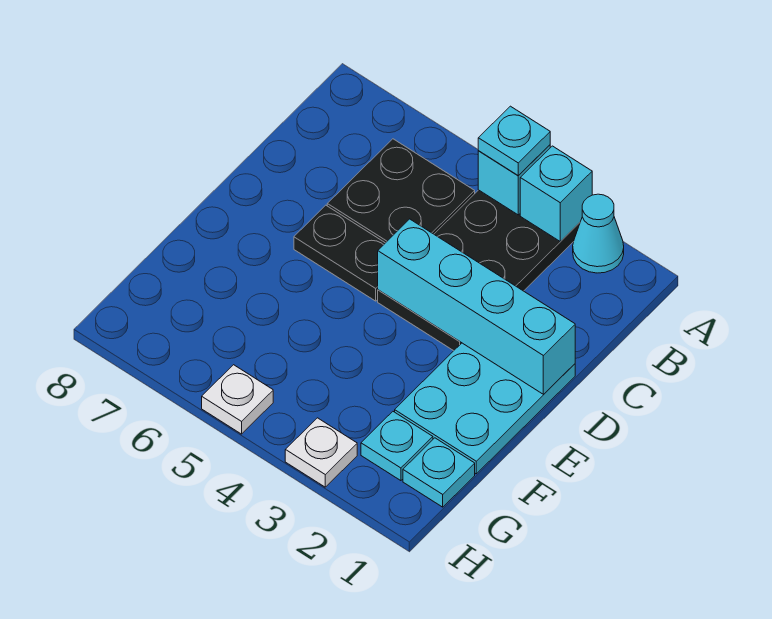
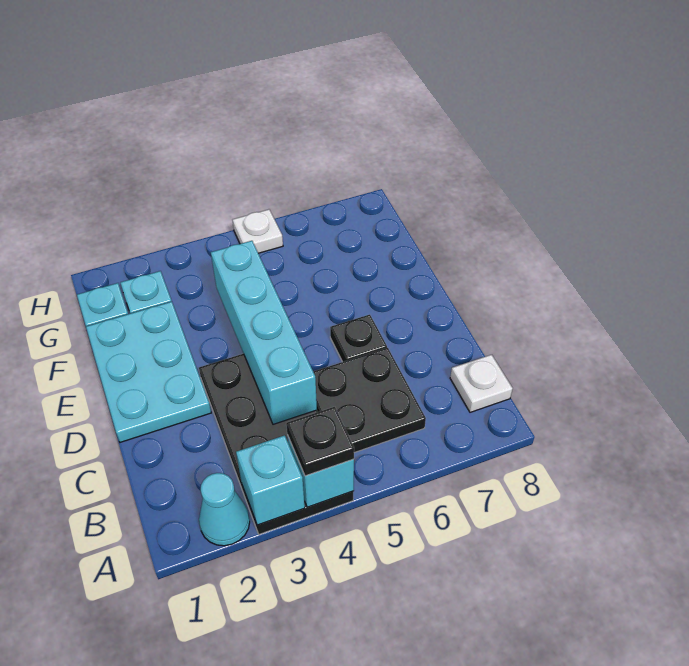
cyan plate A4 level 3 -> black plate A4 level 3
cyan brick D1:D4 level 2 -> cyan brick C4:F4 level 2
black plate D5:D6 level 1 -> black plate D6 level 1
white plate H3 level 1 -> white plate B8 level 1

